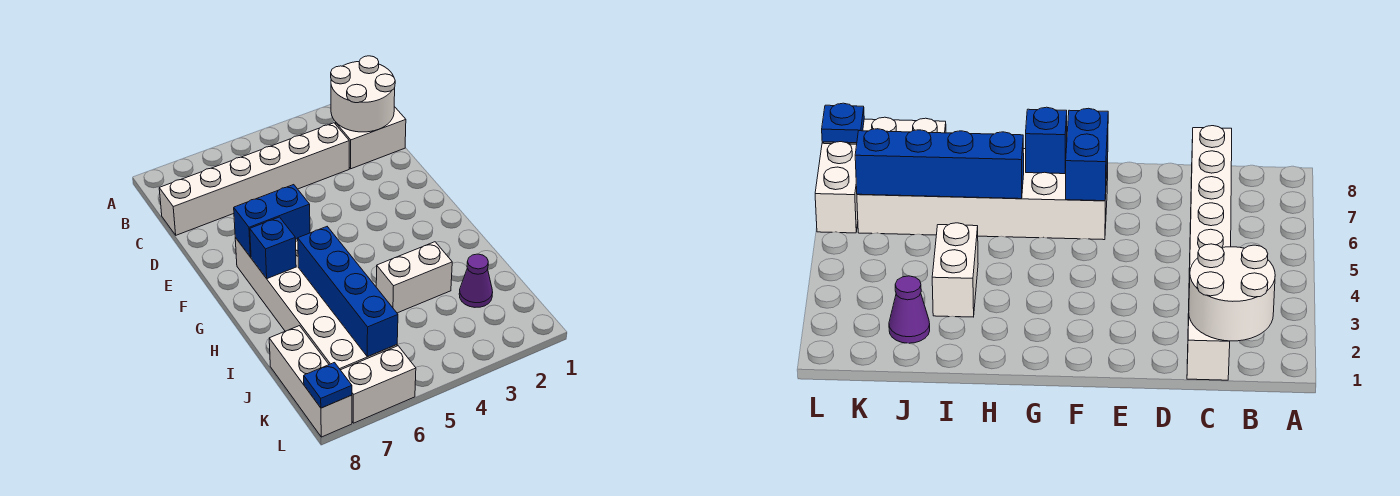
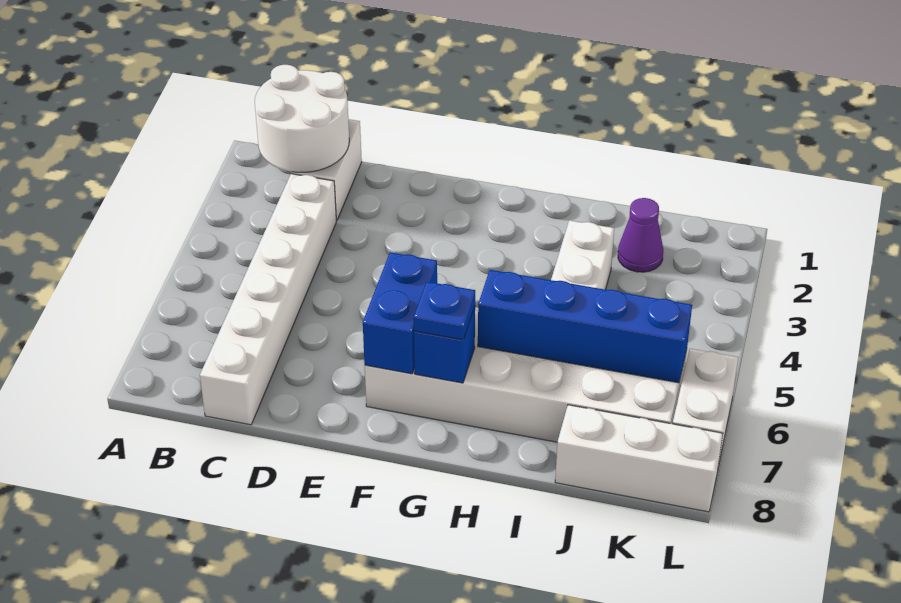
blue plate L8 level 2 -> blue plate G7 level 3

